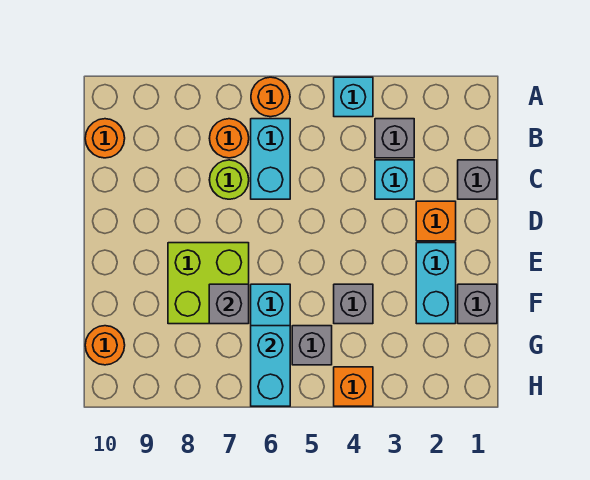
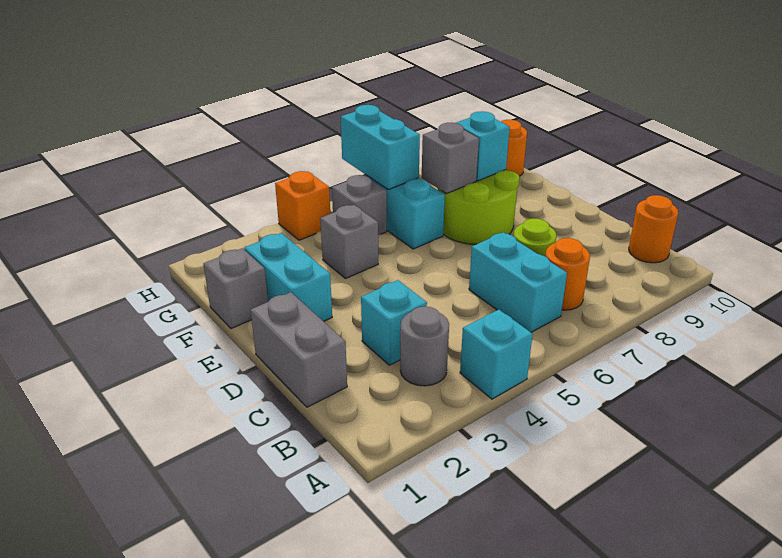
orange round brick A6 level 1 -> none
grey brick B3 level 1 -> grey round brick B3 level 1
grey brick C1 level 1 -> grey brick C1:D1 level 1
orange brick D2 level 1 -> none
lime brick E7:F8 level 1 -> lime round brick E7:F8 level 1
none -> cyan brick F8 level 2

